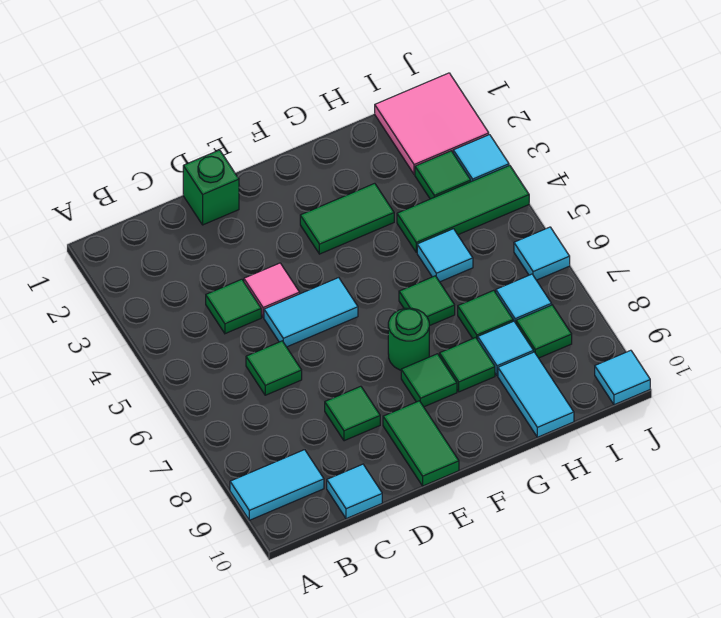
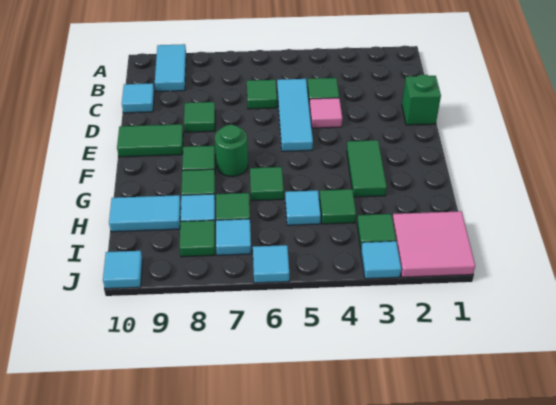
cyan tile D5:E5 level 1 -> cyan tile C5:E5 level 1
green tile H4:J4 level 1 -> green tile H4 level 1

